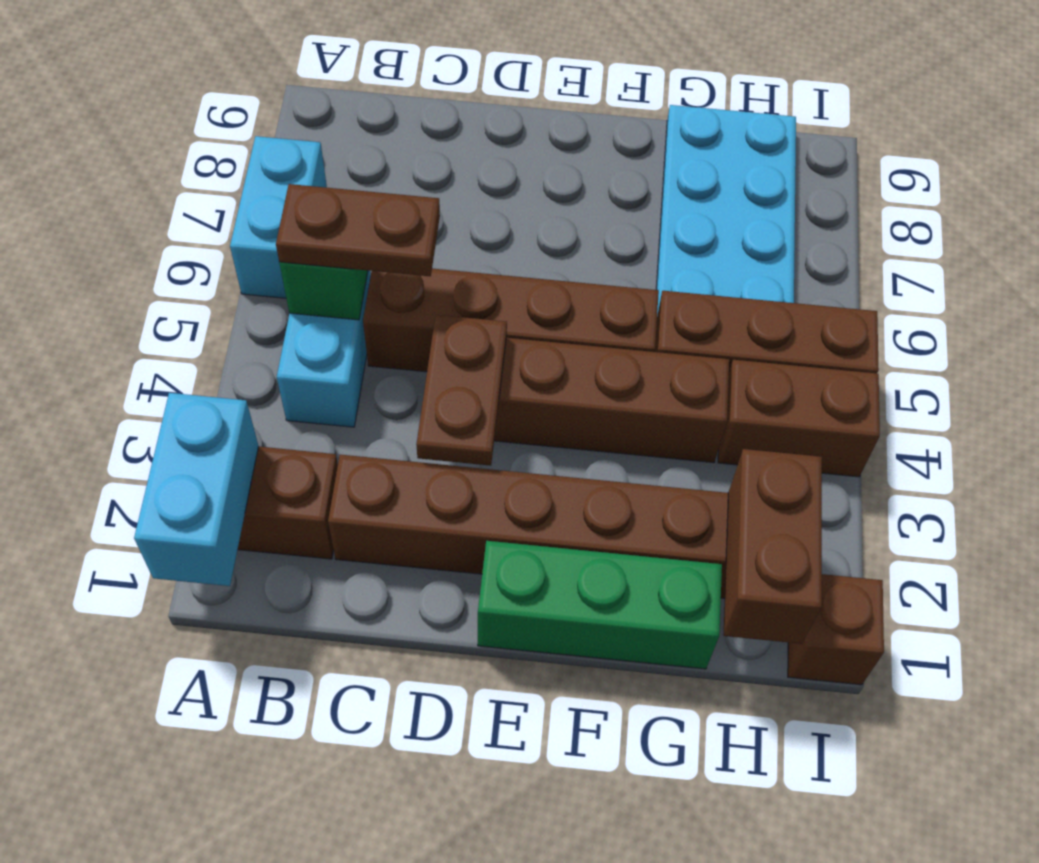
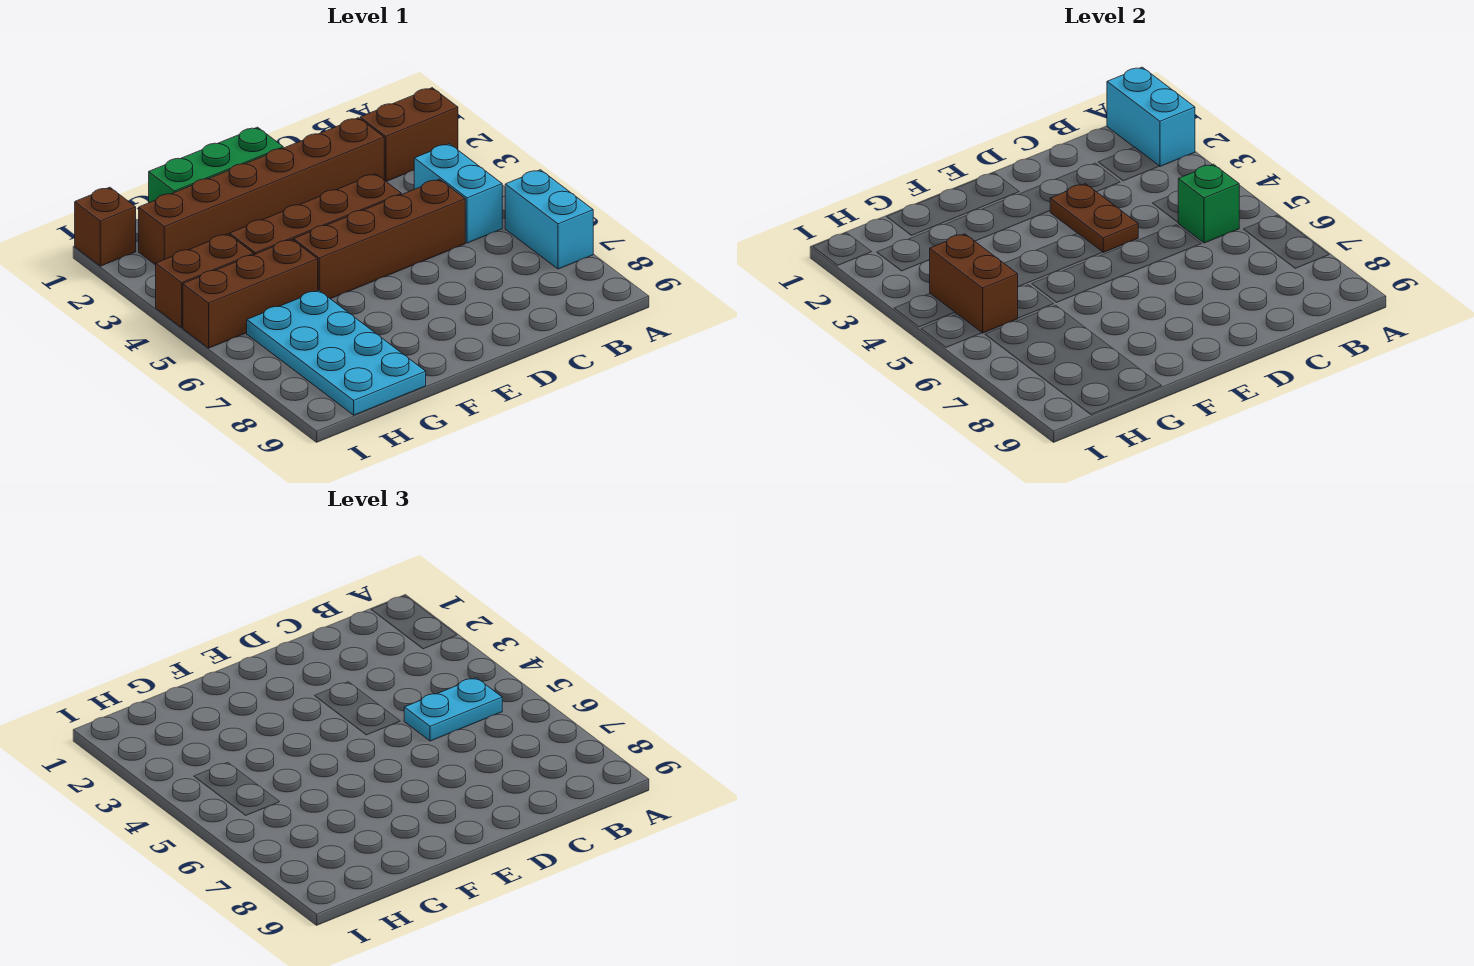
brown plate B5:C5 level 3 -> cyan plate B5:C5 level 3
brown brick H1:H2 level 2 -> brown brick H4:H5 level 2

